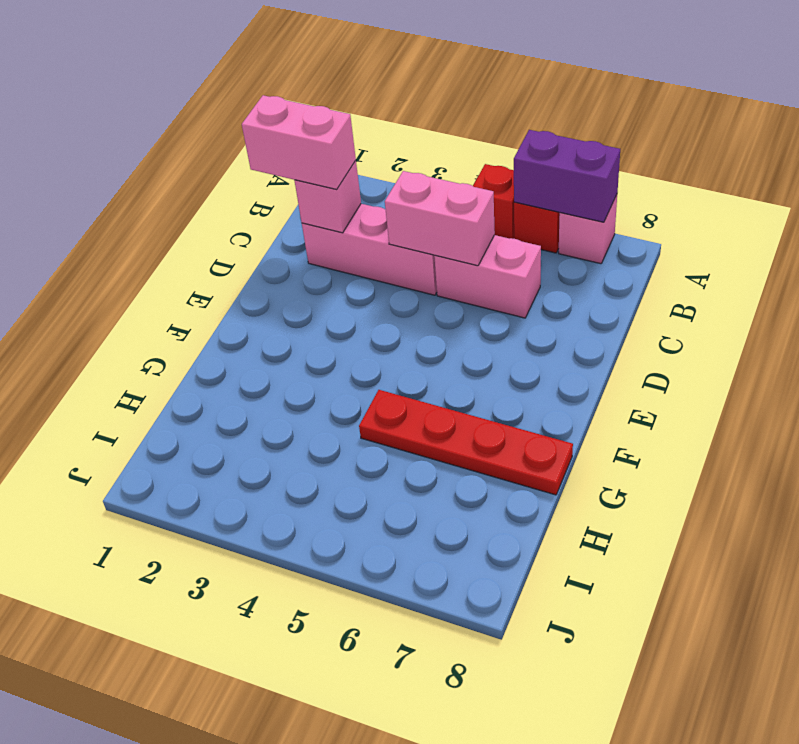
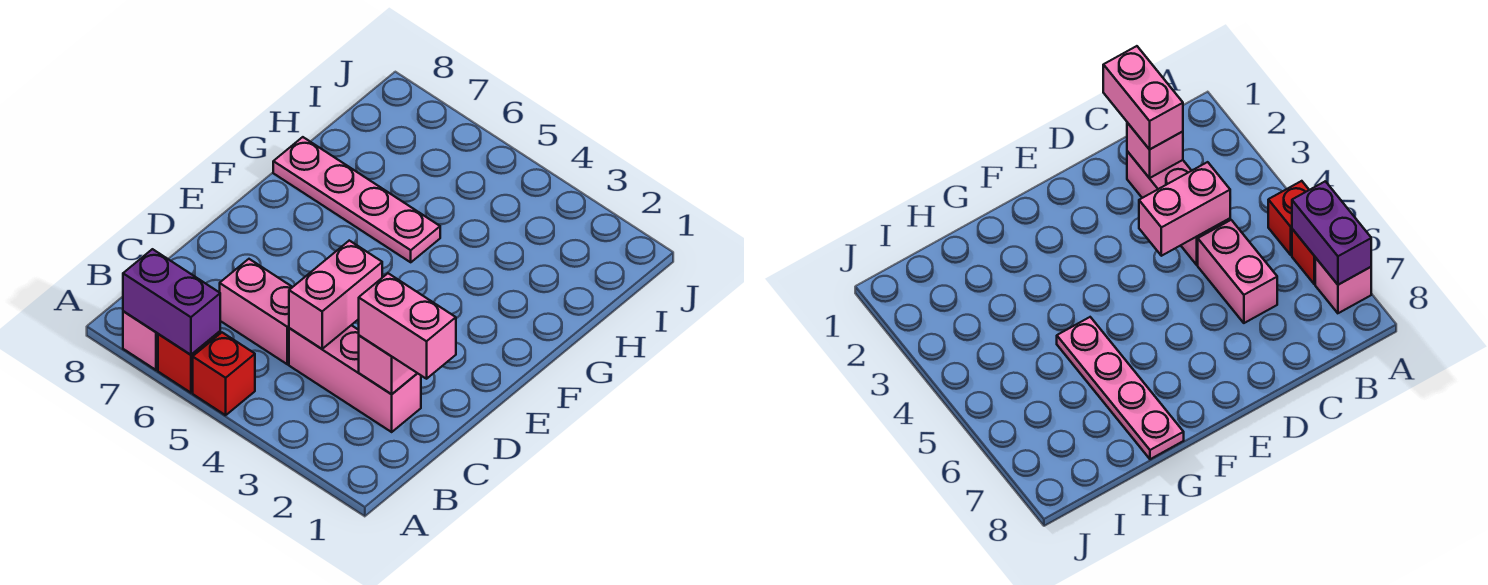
pink brick C4:C5 level 2 -> pink brick C4:D4 level 2
red plate G5:G8 level 1 -> pink plate G5:G8 level 1

